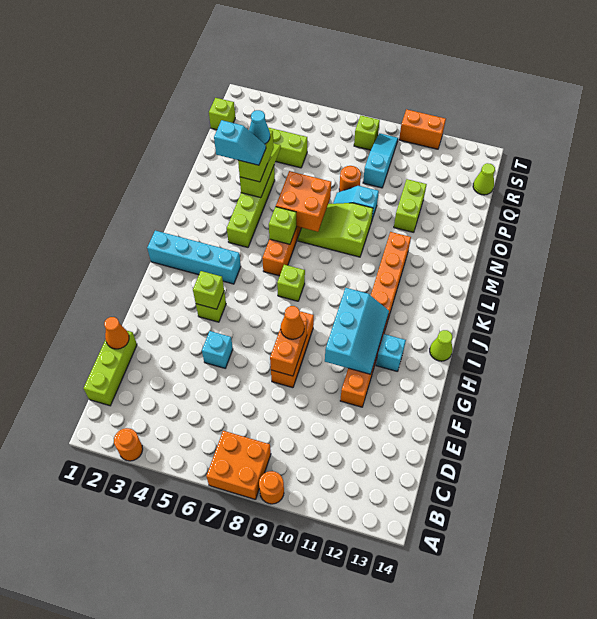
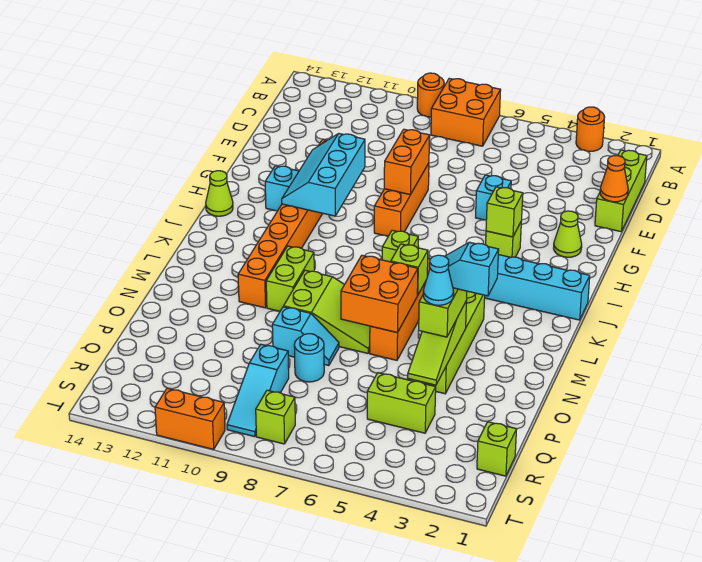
orange cone G8 level 3 -> none
lime brick O11:P11 level 1 -> lime brick L10:M10 level 1
orange round brick P8 level 1 -> cyan round brick P8 level 1
lime cone R14 level 1 -> lime cone G2 level 1

